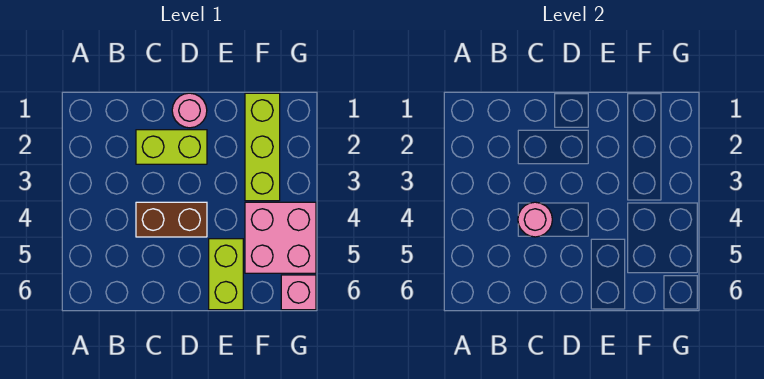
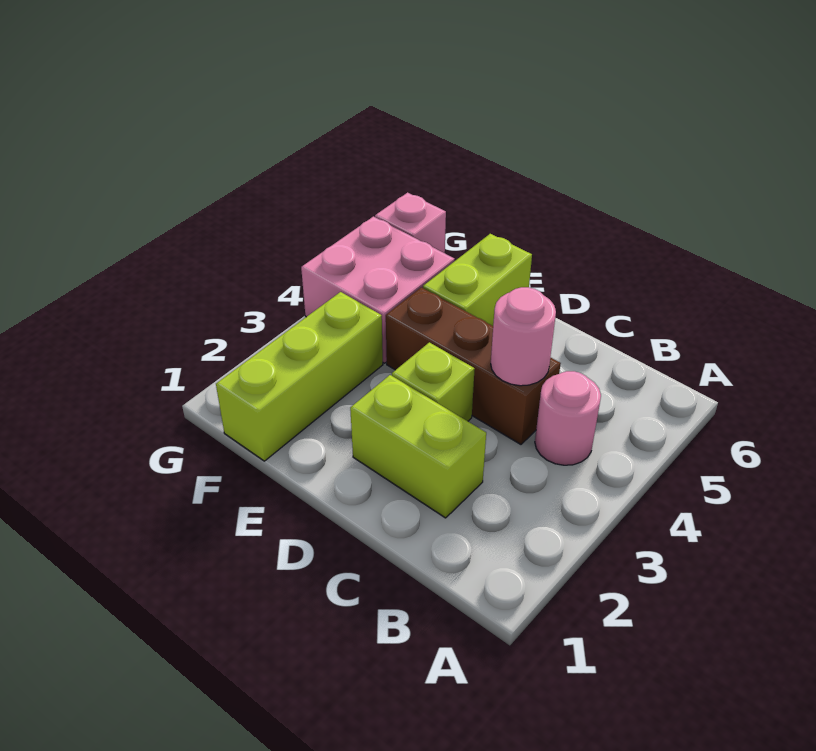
brown brick C4:D4 level 1 -> brown brick C4:E4 level 1
pink round brick D1 level 1 -> pink round brick B4 level 1
none -> lime brick D3 level 1

